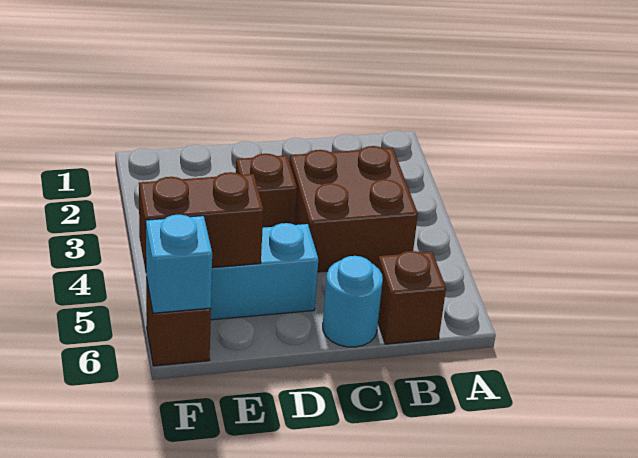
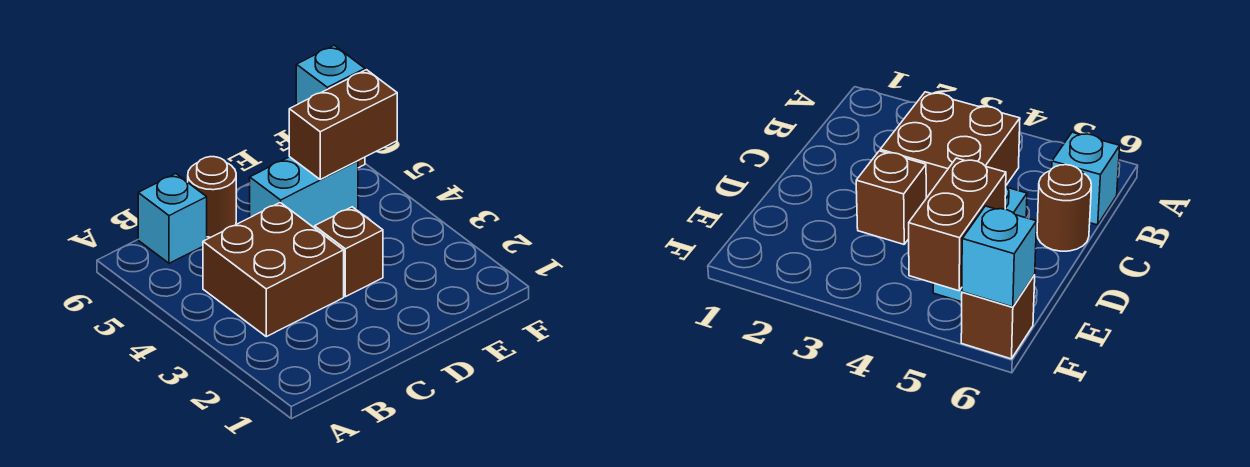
brown brick B6 level 1 -> cyan brick B6 level 1
cyan round brick C6 level 1 -> brown round brick C6 level 1

